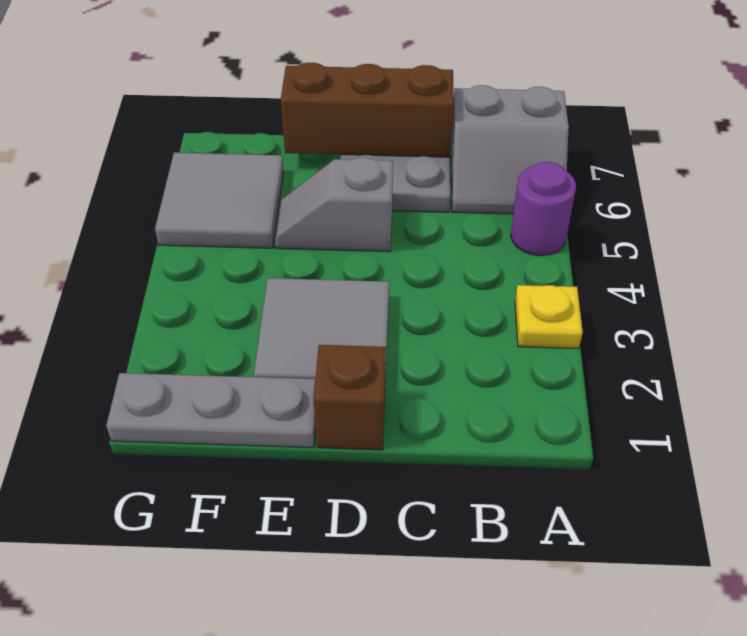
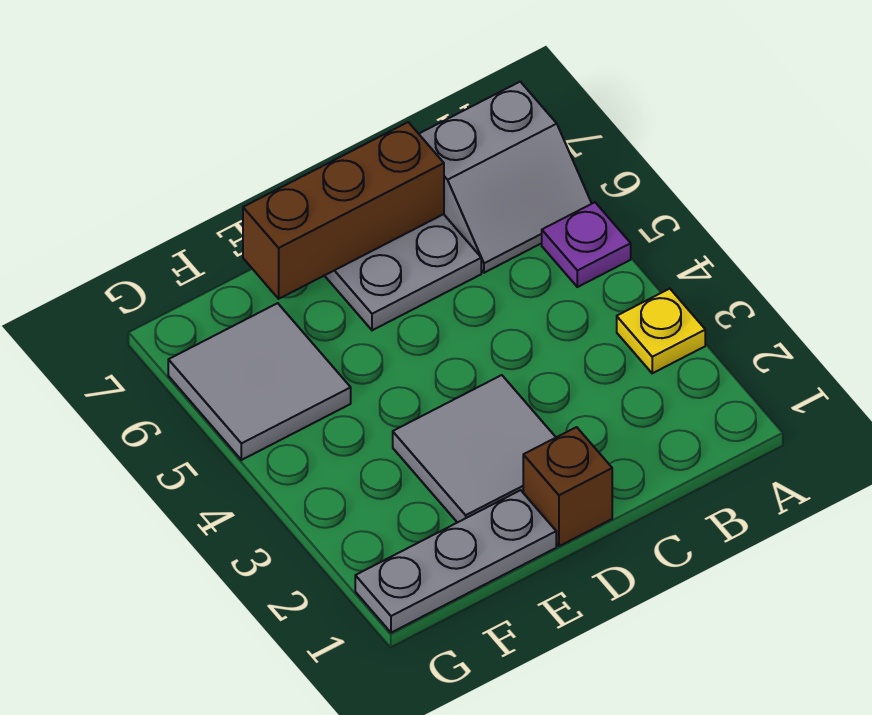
purple round brick A5 level 1 -> purple plate A5 level 1
grey slope D5:E5 level 1 top D -> none

